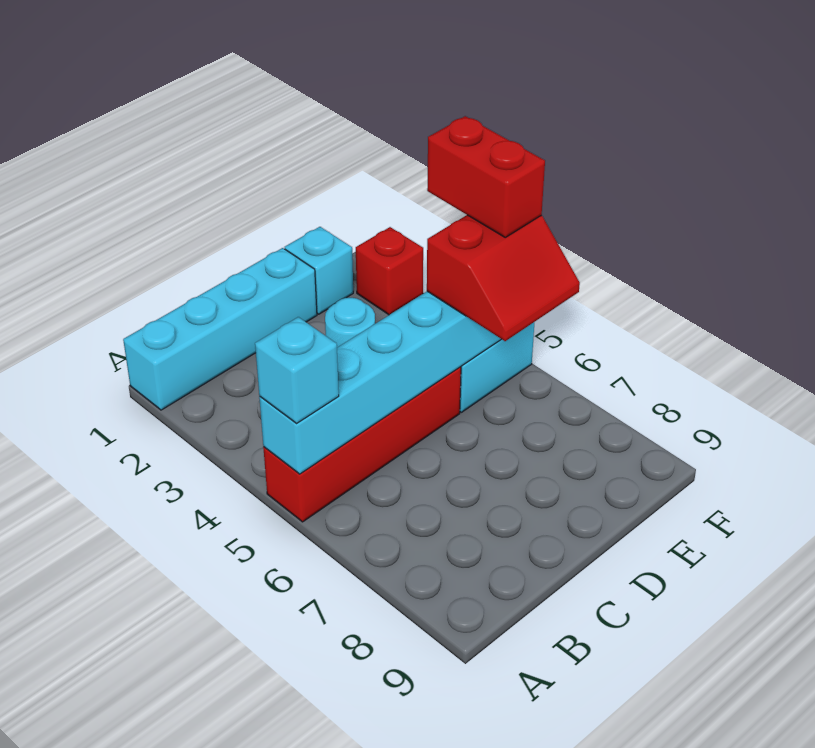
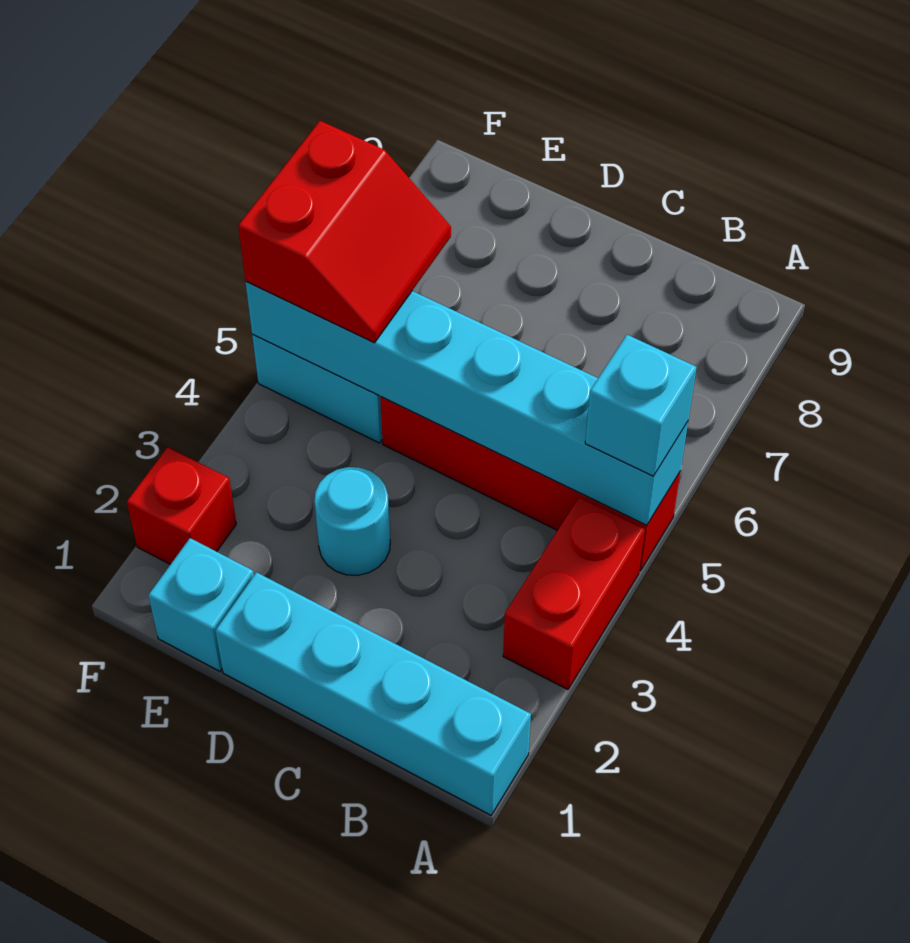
red slope E5:F6 level 3 top 5 -> red slope E5:F6 level 3 top F
red brick F4:F5 level 4 -> red brick A3:A4 level 1

